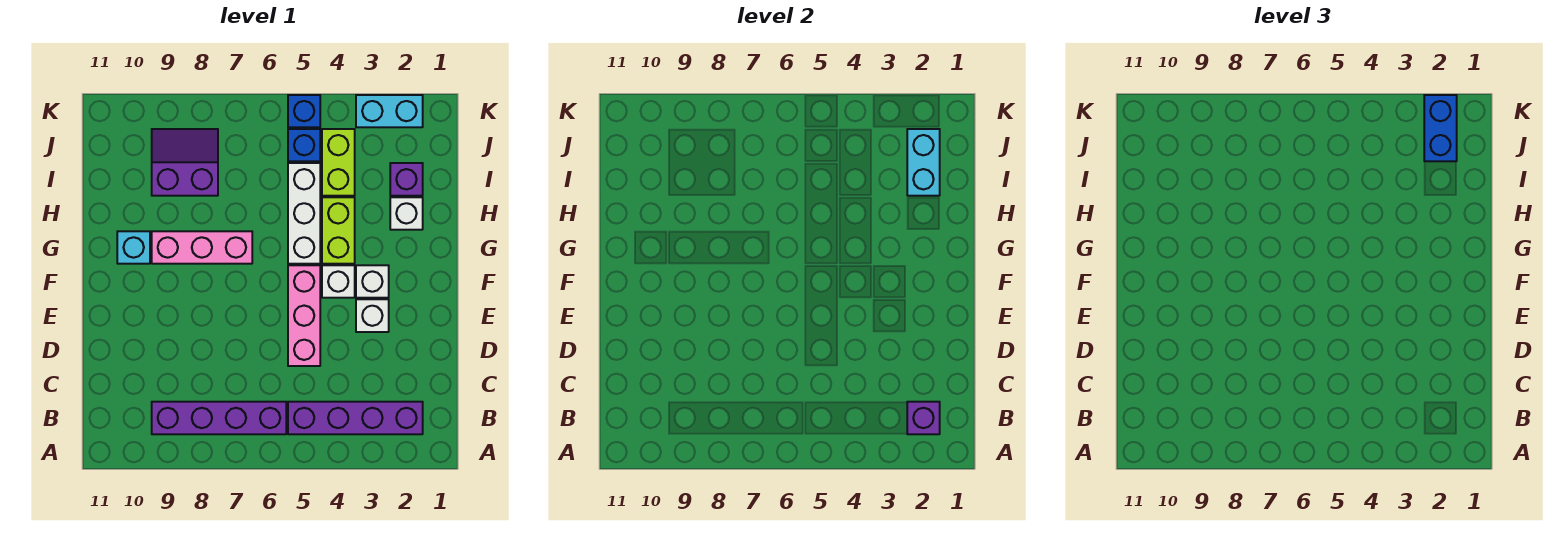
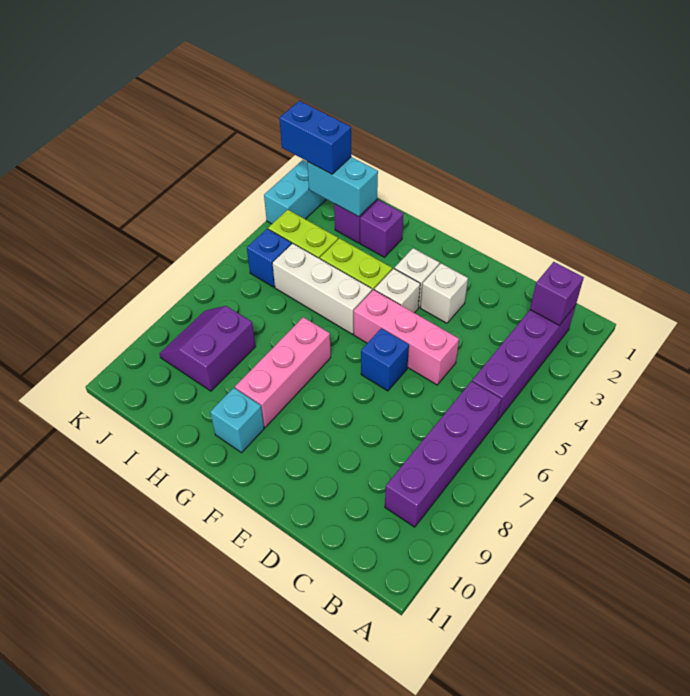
white brick H2 level 1 -> purple brick H2 level 1
blue brick K5 level 1 -> blue brick E6 level 1

